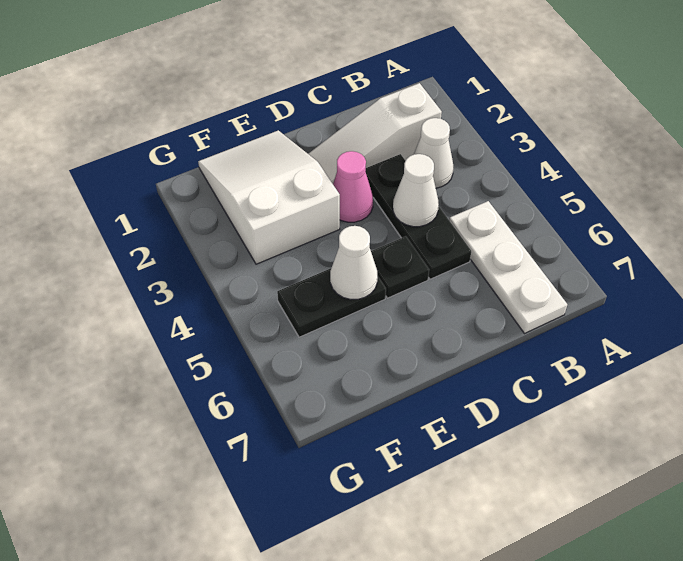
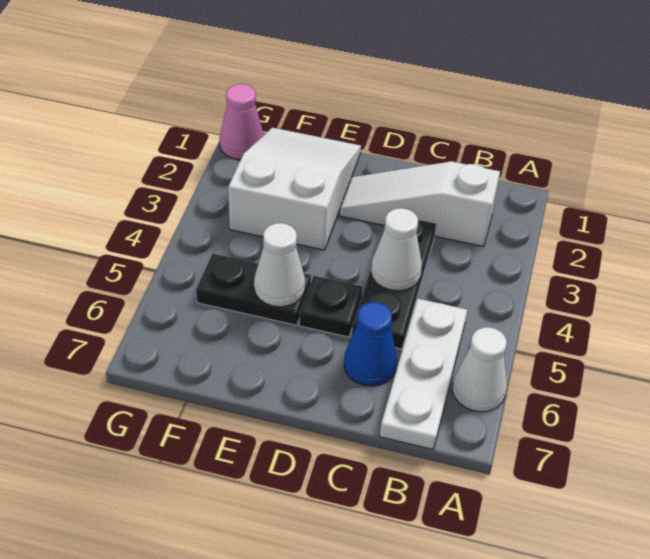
white cone B3 level 1 -> white cone A6 level 1
none -> blue cone C6 level 1
pink cone D3 level 1 -> pink cone G1 level 1

